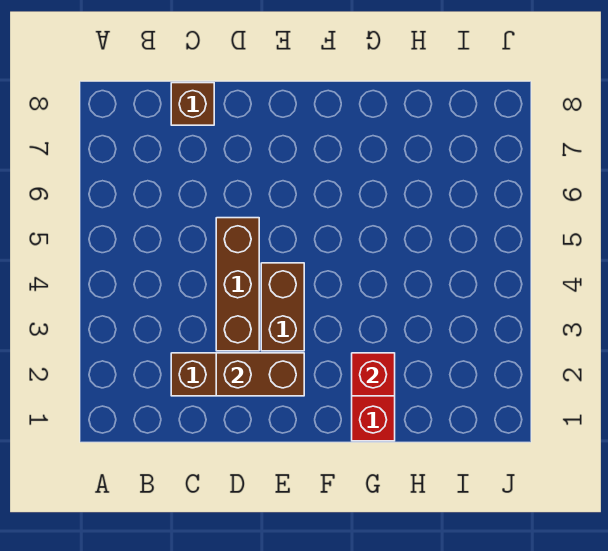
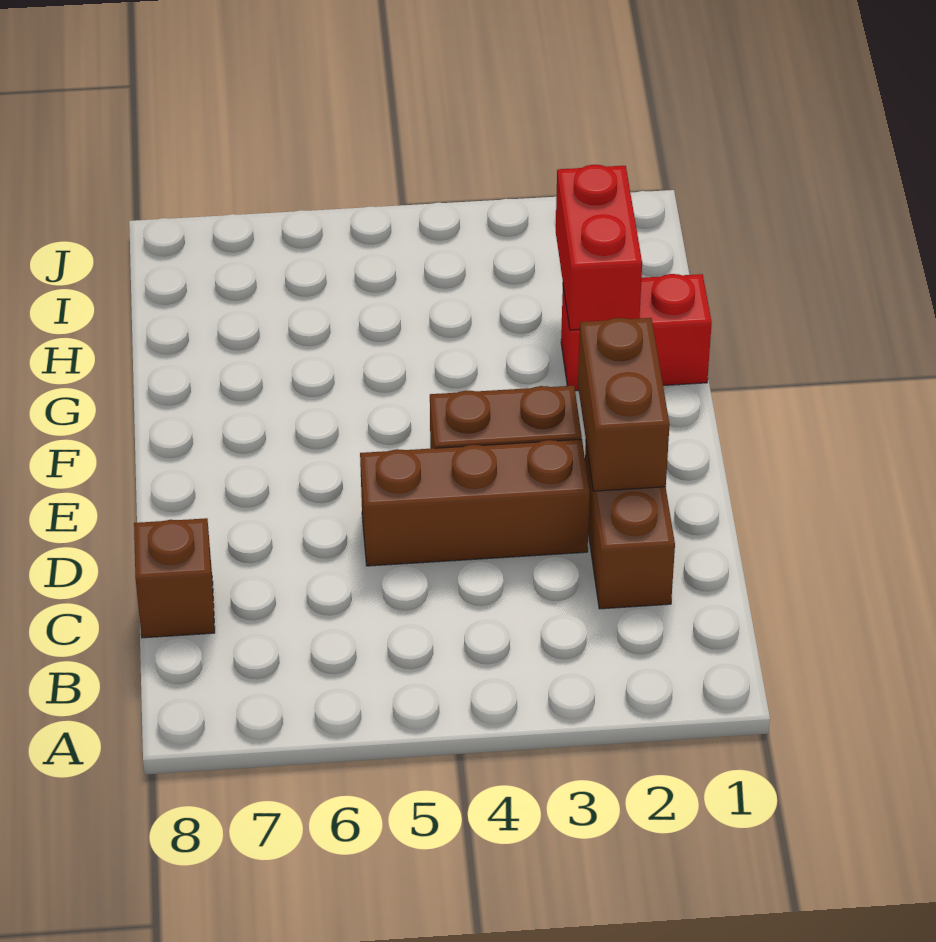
red brick G2 level 2 -> red brick G2:H2 level 2

